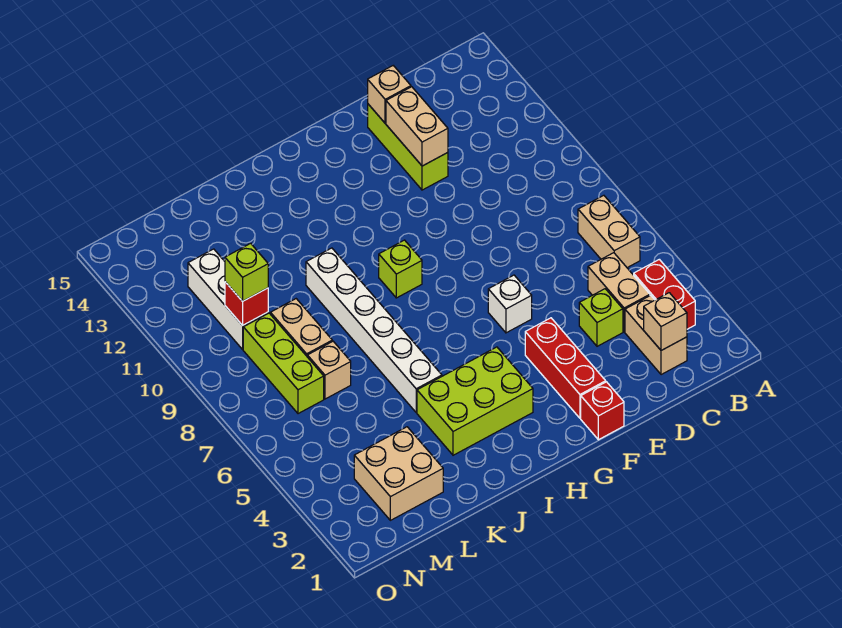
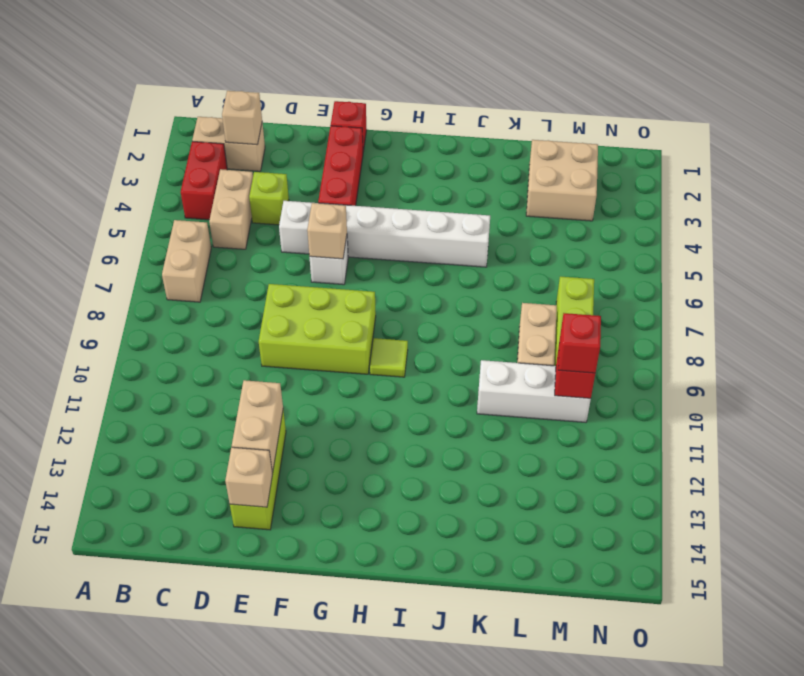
tan brick C2:C3 level 1 -> tan brick B2:C2 level 1
lime brick H3:J4 level 1 -> lime brick E8:G9 level 1
lime brick H9 level 1 -> lime tile H9 level 1
white brick J5:J10 level 1 -> white brick E5:J5 level 1
tan brick L7 level 1 -> tan brick F6 level 2
white brick M10:M12 level 1 -> white brick K10:M10 level 1
lime brick M10 level 3 -> red brick M10 level 3

